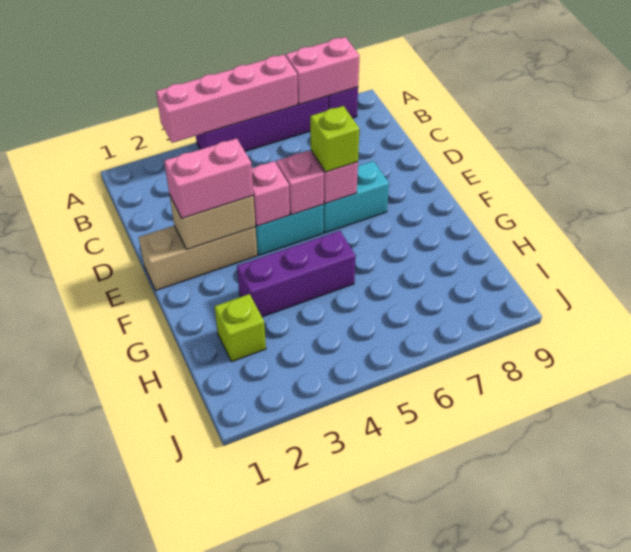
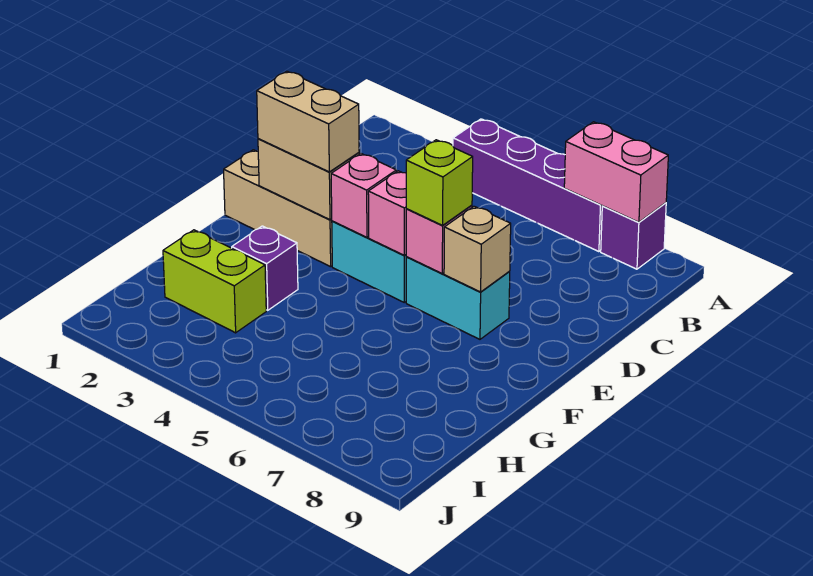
pink brick A3:A6 level 2 -> none
pink brick E2:E3 level 3 -> tan brick E2:E3 level 3
none -> tan brick E7 level 2
purple brick G3:G5 level 1 -> purple brick G3 level 1
lime brick H2 level 1 -> lime brick H2:H3 level 1

